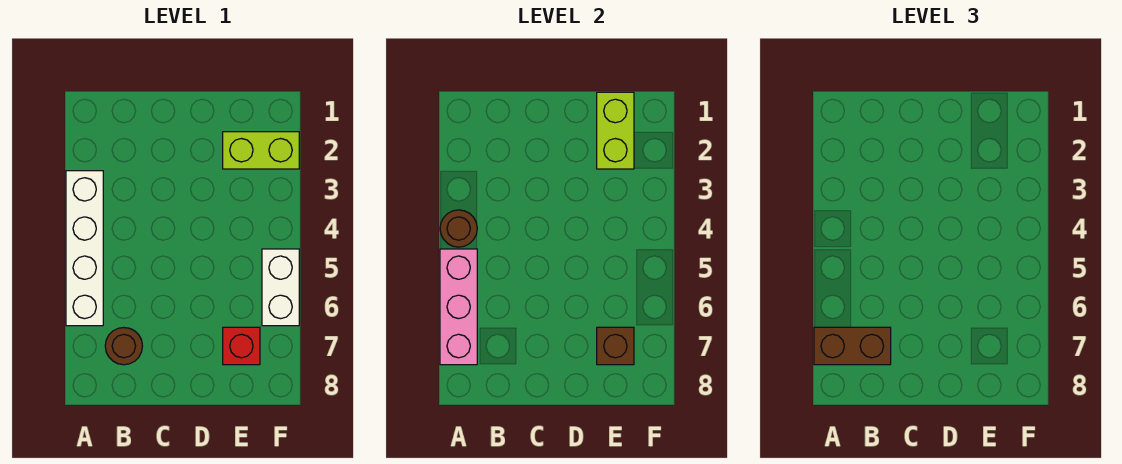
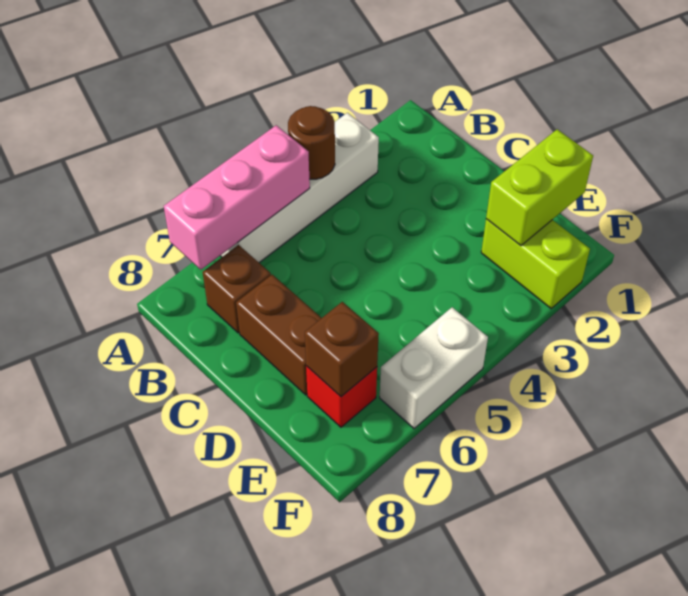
brown brick A7:B7 level 3 -> brown brick C7:D7 level 1
brown round brick B7 level 1 -> brown brick B7 level 1

